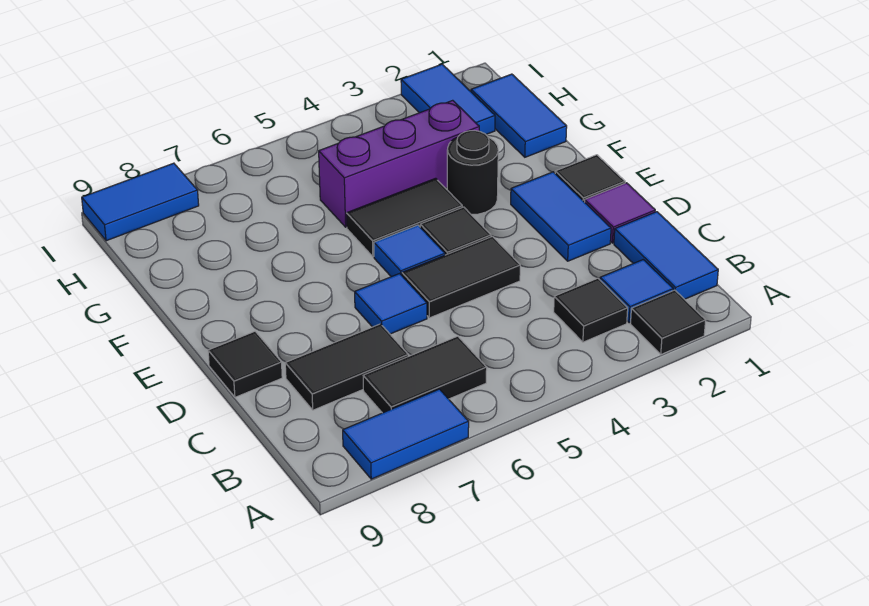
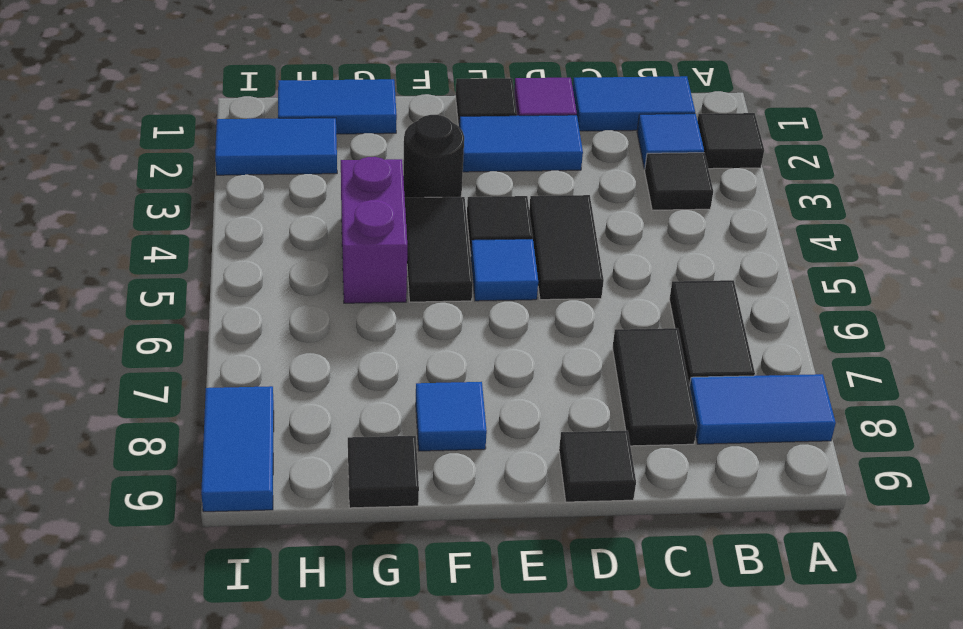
blue tile A7:A8 level 1 -> blue tile A8:B8 level 1
blue tile D6 level 1 -> blue tile F8 level 1
purple brick G3:G5 level 1 -> purple brick G4:G5 level 1
none -> black tile G9 level 1

